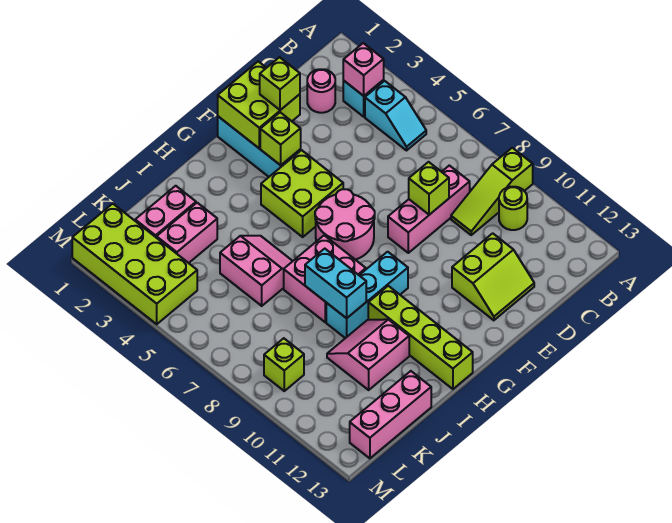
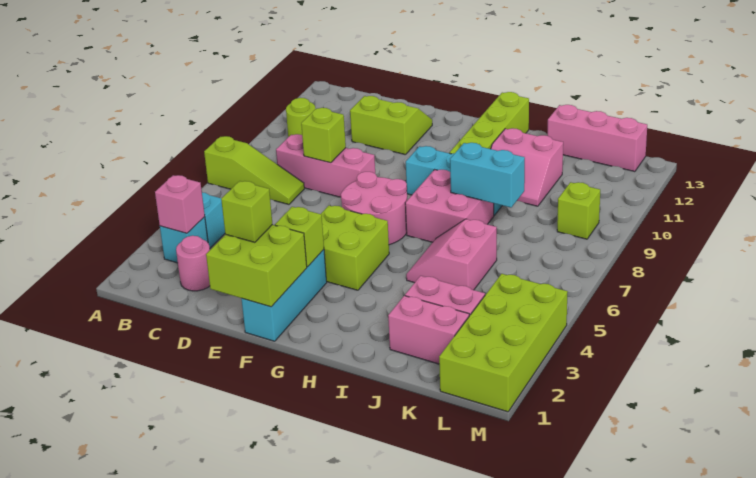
lime slope A9:C9 level 1 top A -> lime slope A7:C7 level 1 top A
cyan brick I8:I9 level 2 -> cyan brick I8:J8 level 2

